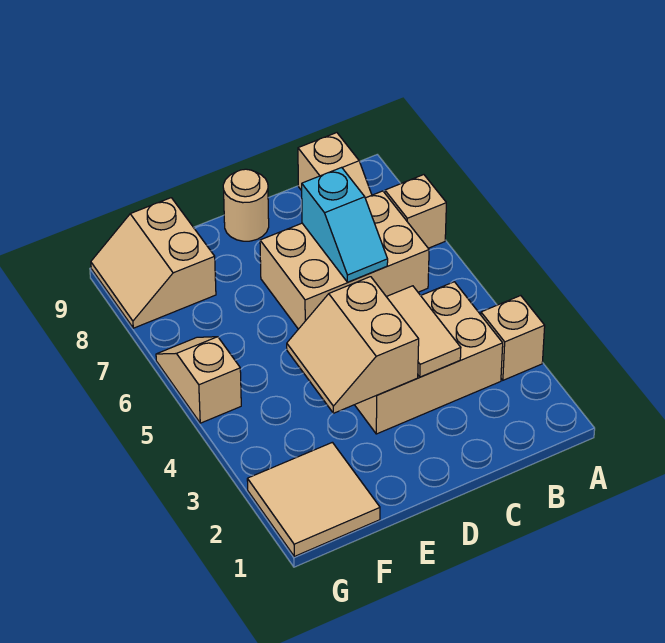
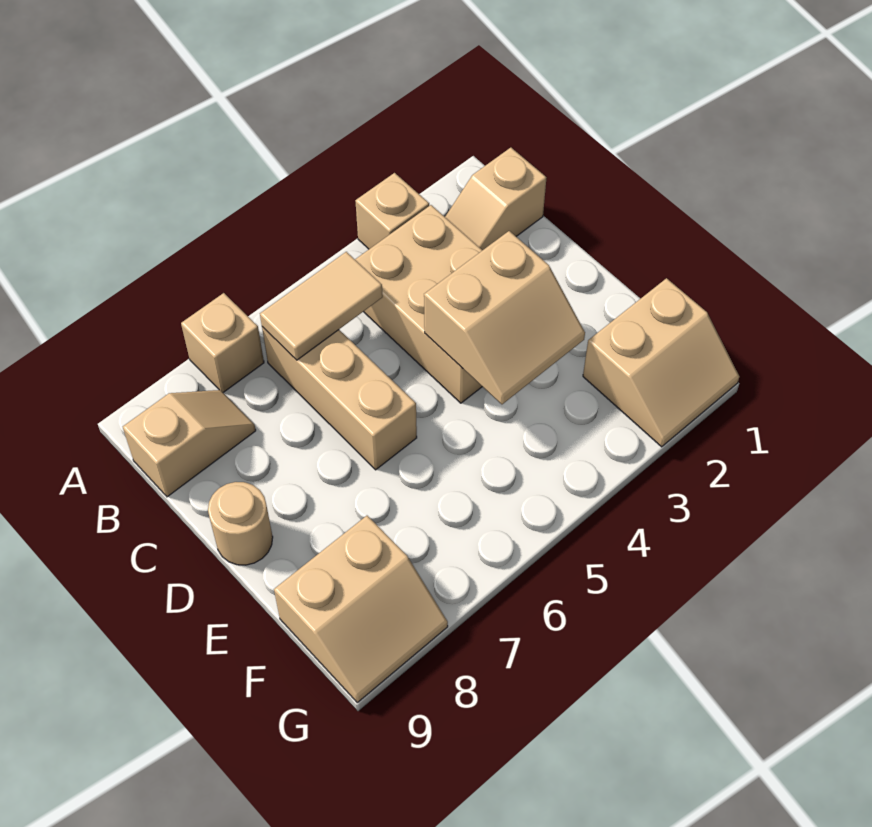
tan brick B6:D7 level 1 -> tan brick B6:D6 level 1
tan tile C3:C4 level 2 -> tan tile B5:B6 level 2
cyan slope C6:C7 level 2 top 7 -> none
tan tile F1:G2 level 1 -> tan slope F1:G2 level 1 top F
tan slope G5:G6 level 1 top 5 -> tan slope B1:B2 level 1 top 1

